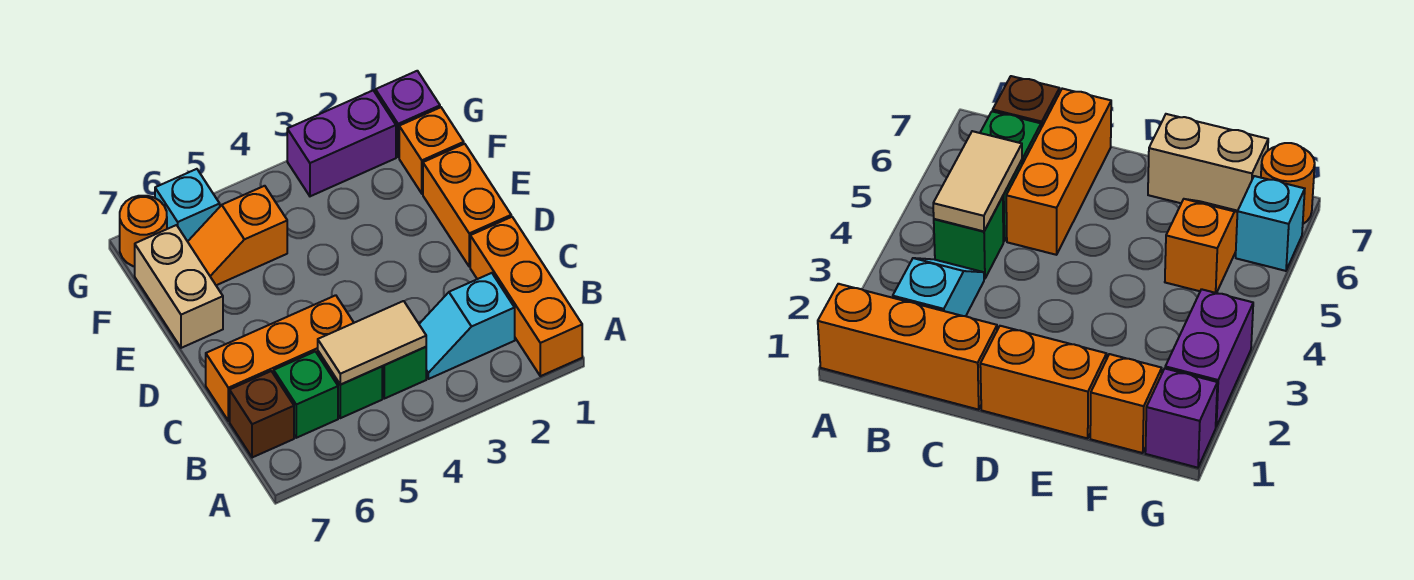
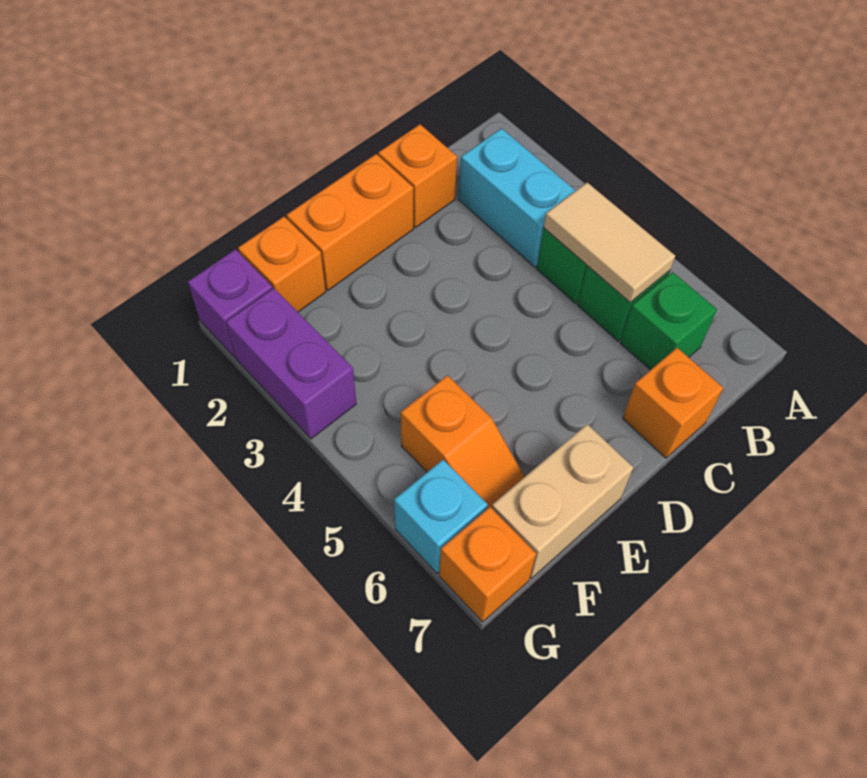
orange brick A1:C1 level 1 -> orange brick C1 level 1
cyan slope B2:B3 level 1 top 2 -> cyan brick B2:B3 level 1
brown brick B7 level 1 -> none
orange brick C5:C7 level 1 -> orange brick C7 level 1
orange round brick G7 level 1 -> orange brick G7 level 1

